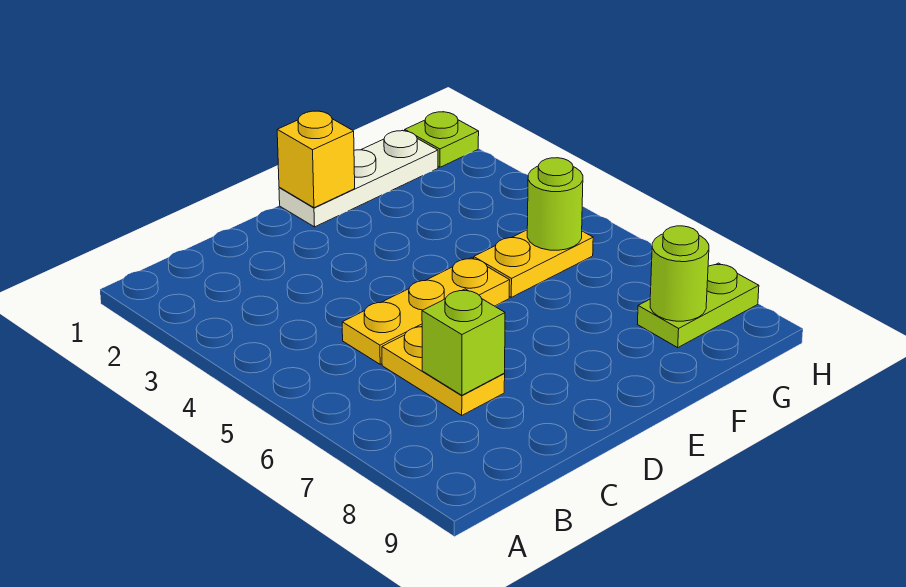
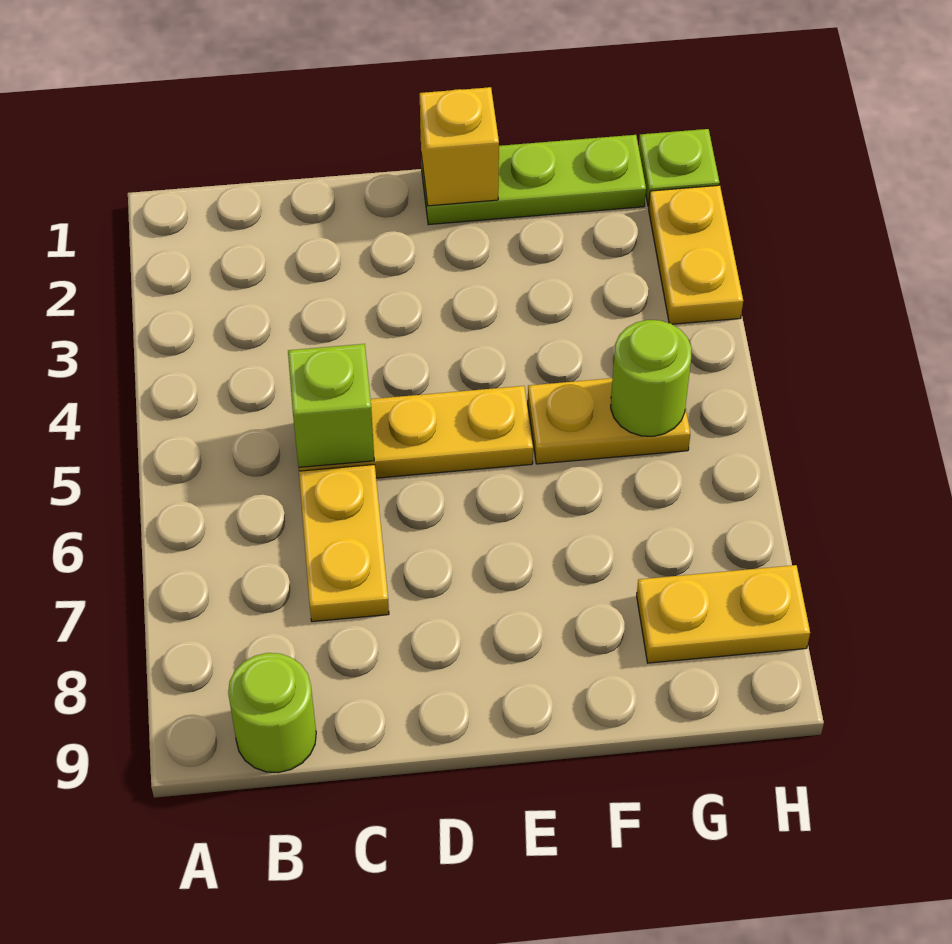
lime brick C7 level 2 -> lime brick C5 level 2
white plate E1:G1 level 1 -> lime plate E1:G1 level 1
lime plate G8:H8 level 1 -> yellow plate G8:H8 level 1
lime round brick G8 level 2 -> lime round brick B9 level 1
none -> yellow plate H2:H3 level 1

